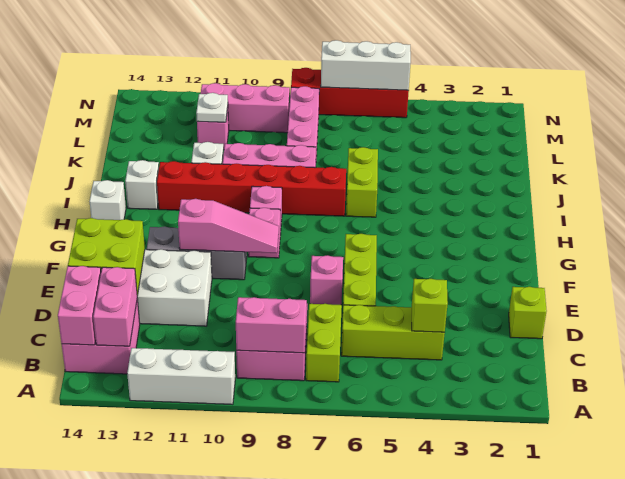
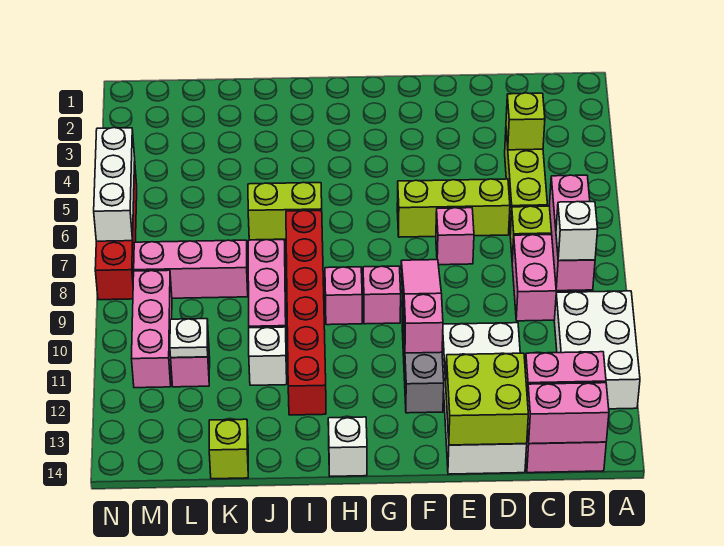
white brick A10:A12 level 1 -> white brick A10:B12 level 1
pink brick B8:B9 level 2 -> pink brick B7:B9 level 2
lime brick D1 level 1 -> lime brick K14 level 1
white brick I13 level 1 -> white brick B9 level 3

